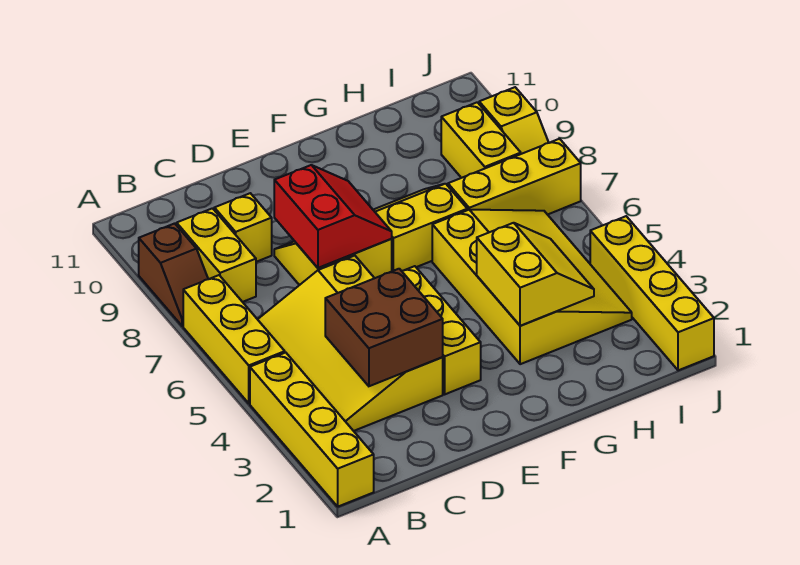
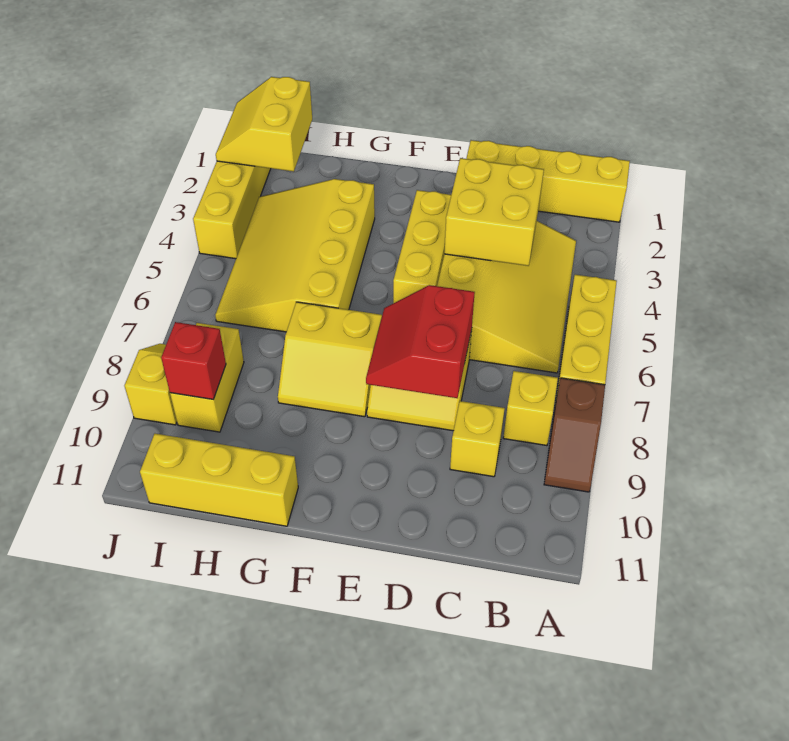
yellow brick A1:A4 level 1 -> yellow brick A1:D1 level 1
brown slope A8:A9 level 1 top 9 -> brown slope A8:A9 level 1 top 8
yellow brick B8:B9 level 1 -> yellow brick B8 level 1
brown brick C3:D4 level 2 -> yellow brick C3:D4 level 2
yellow slope G3:H4 level 2 top G -> yellow slope I1:J2 level 2 top I
yellow brick H7:J7 level 1 -> yellow brick G11:I11 level 1
none -> red brick I9 level 2

